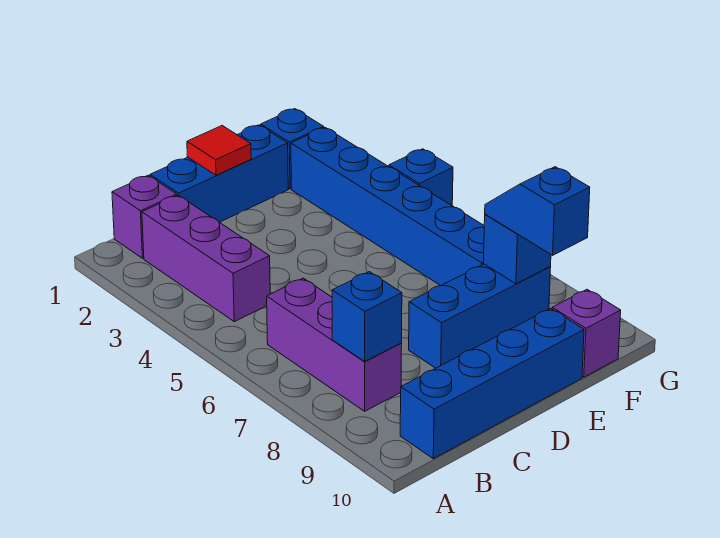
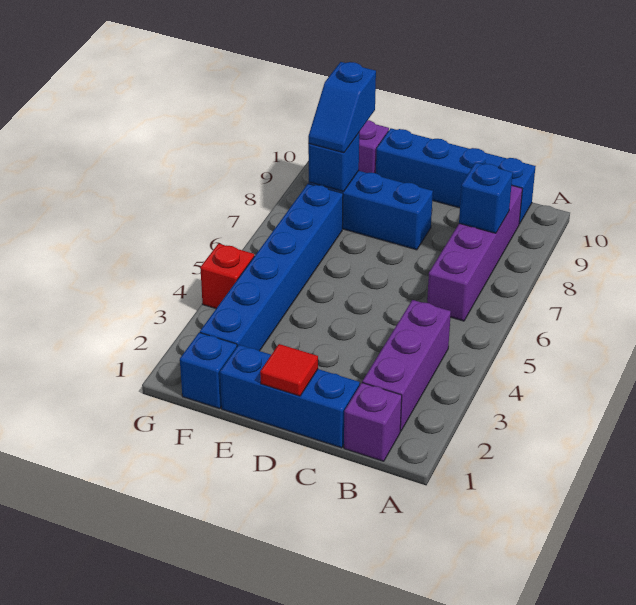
purple brick B6:B8 level 1 -> purple brick B6:B9 level 1
blue brick G4 level 1 -> red brick G4 level 1

